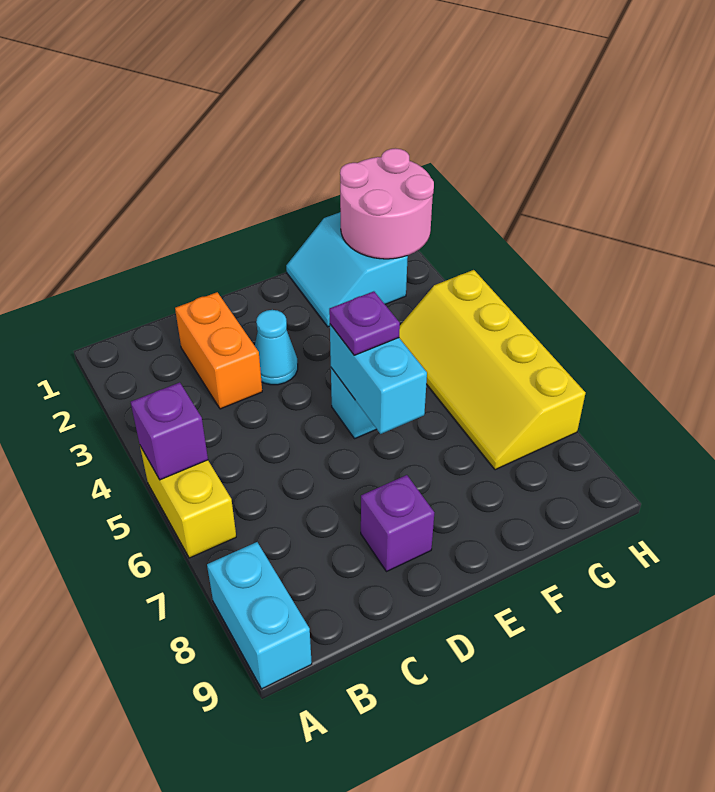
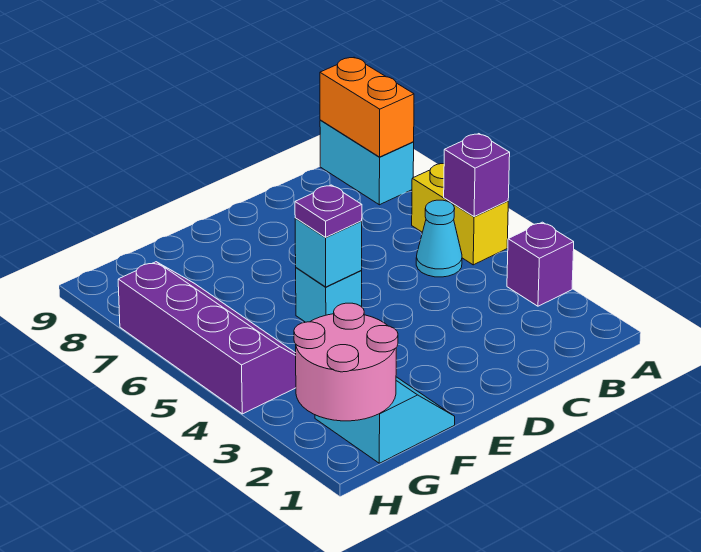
orange brick C2:C3 level 1 -> orange brick A8:A9 level 2
cyan cone D3 level 1 -> cyan cone B5 level 1
purple brick D8 level 1 -> purple brick A3 level 1
cyan brick E5:E6 level 2 -> cyan brick E5 level 2
yellow slope G4:H7 level 1 top H -> purple slope G4:H7 level 1 top H

